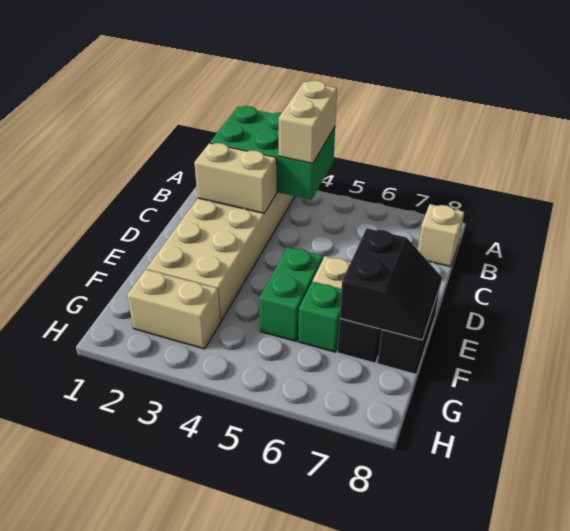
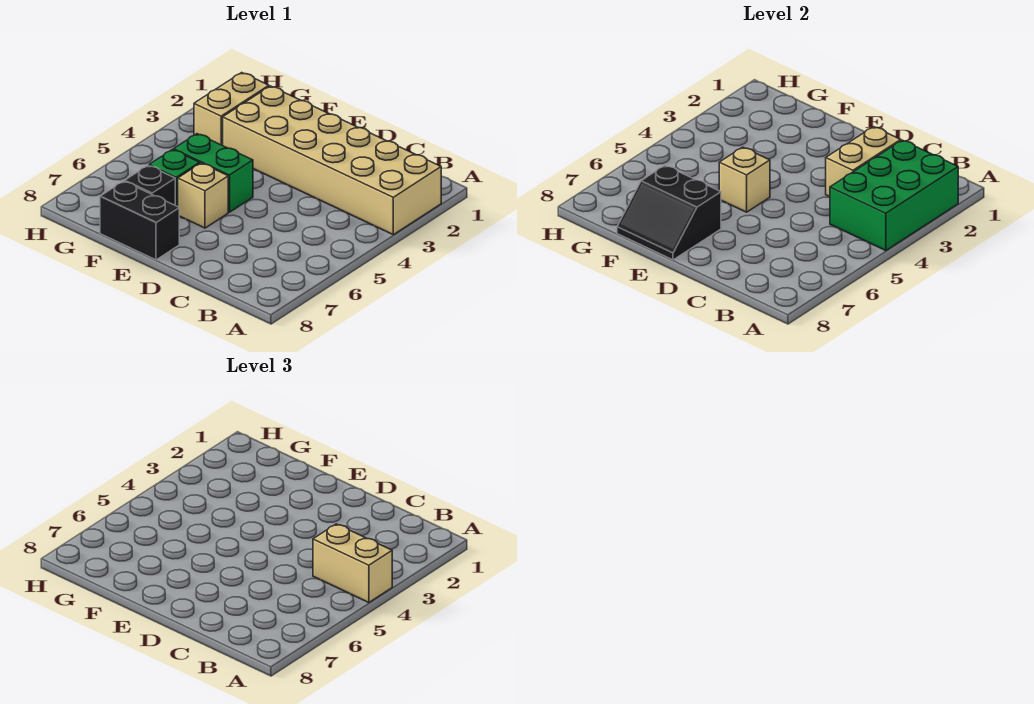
tan brick B8 level 1 -> tan brick E5 level 2

